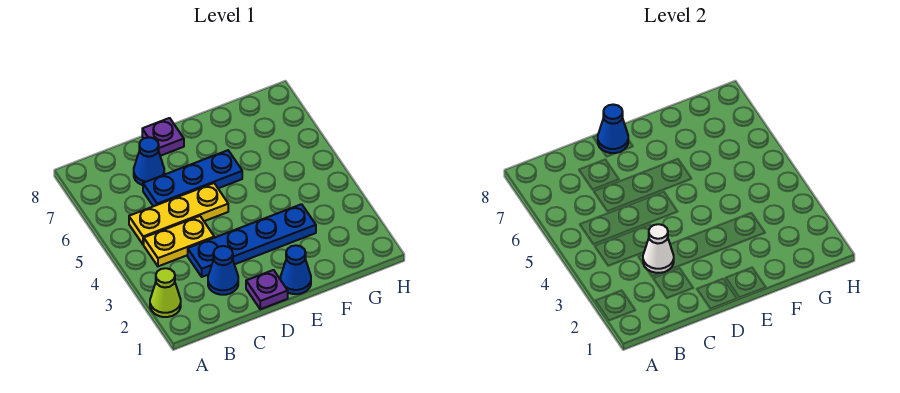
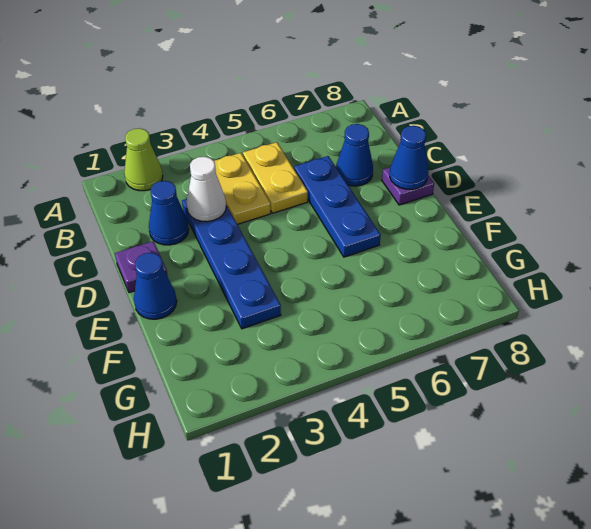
yellow plate B5:D5 level 1 -> yellow plate B5:C5 level 1

